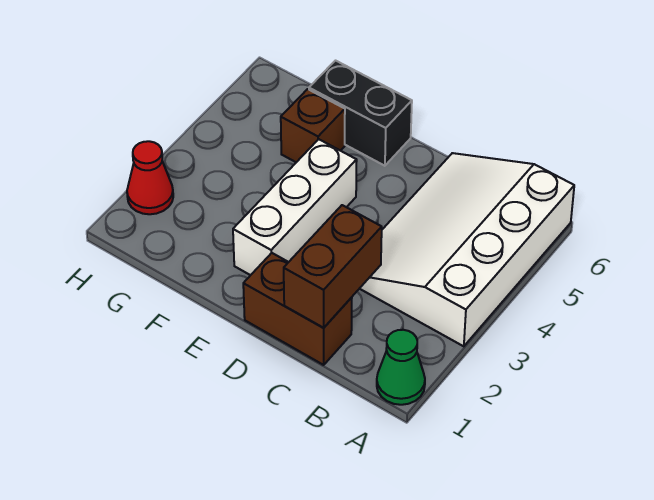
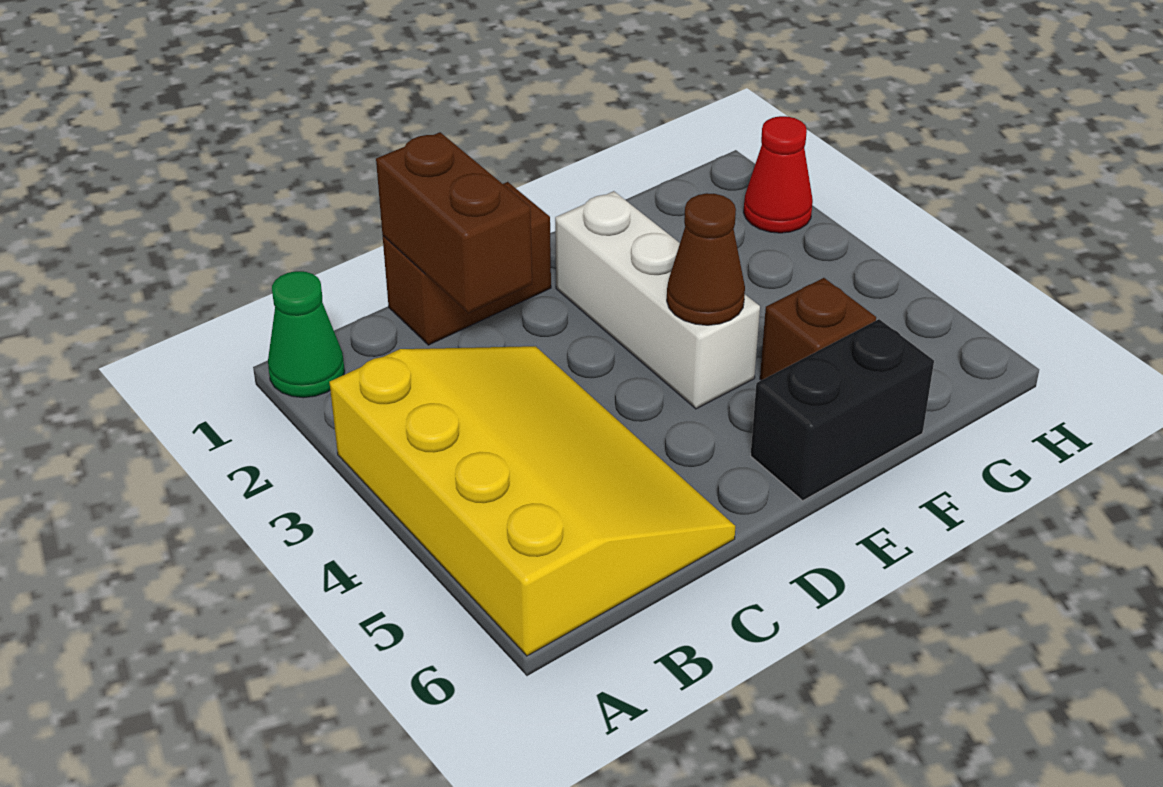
white slope A3:C6 level 1 top A -> yellow slope A3:C6 level 1 top A
none -> brown cone E4 level 2

